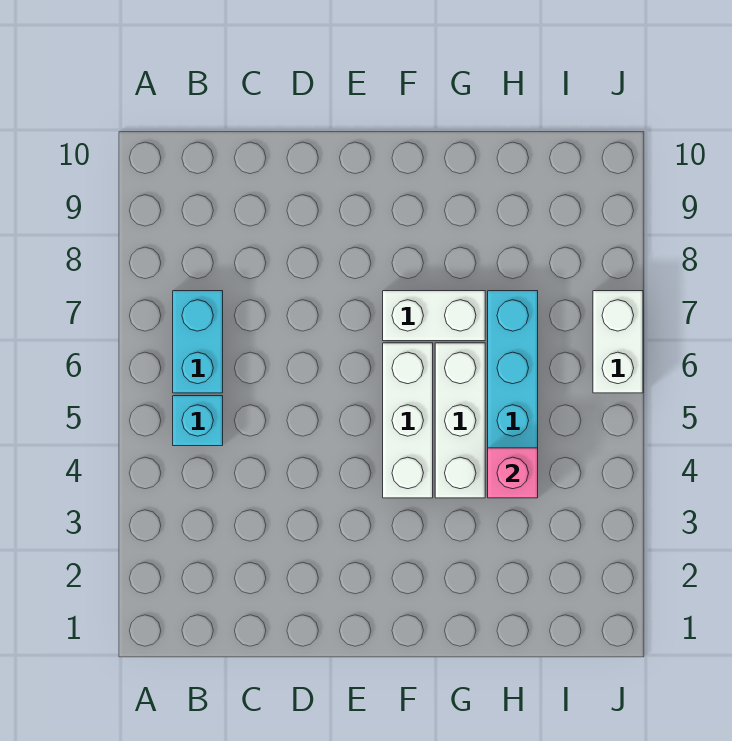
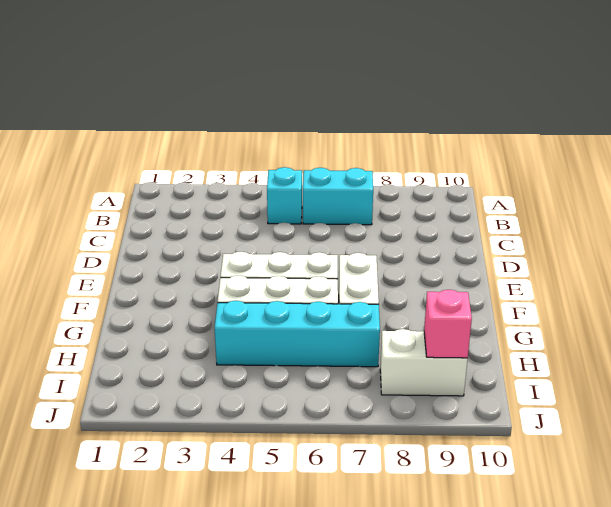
pink brick H4 level 2 -> pink brick I9 level 2
white brick J6:J7 level 1 -> white brick I8:I9 level 1

